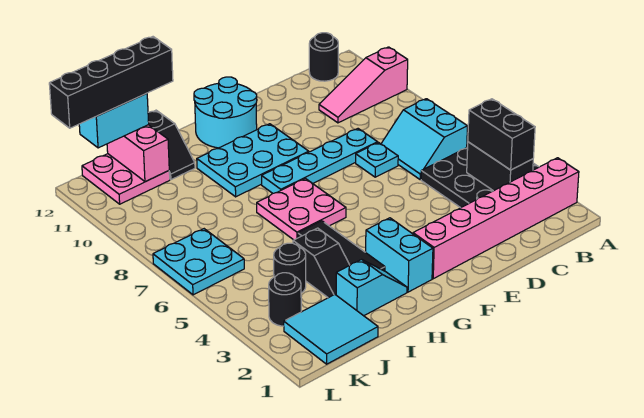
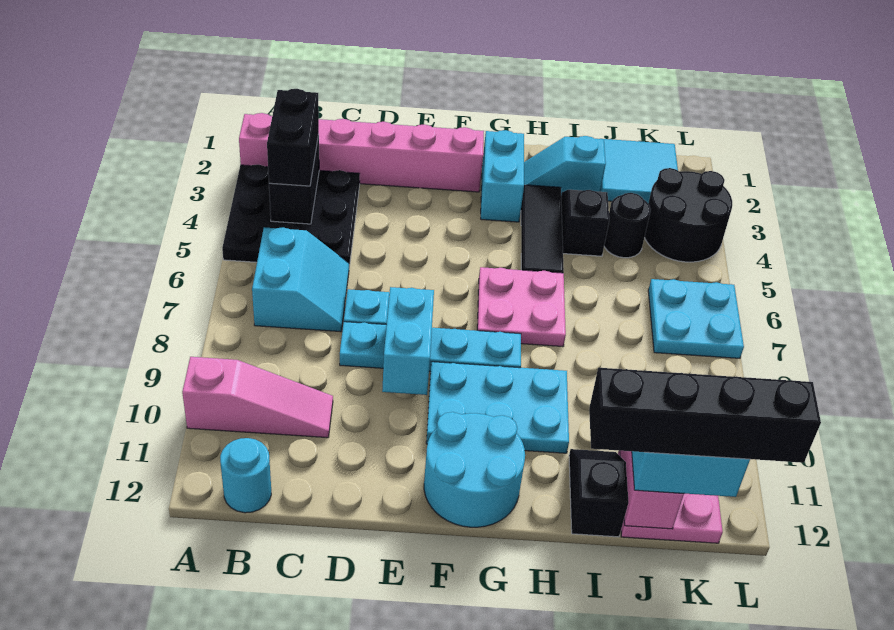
black round brick B12 level 1 -> cyan round brick B12 level 1
none -> cyan brick E8:E9 level 2
black round brick K3 level 1 -> black round brick K3:L4 level 1

